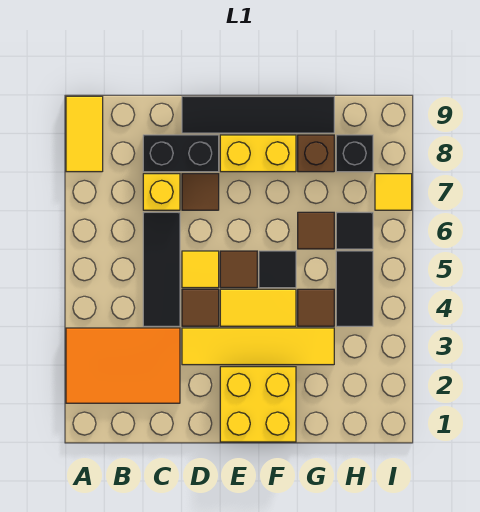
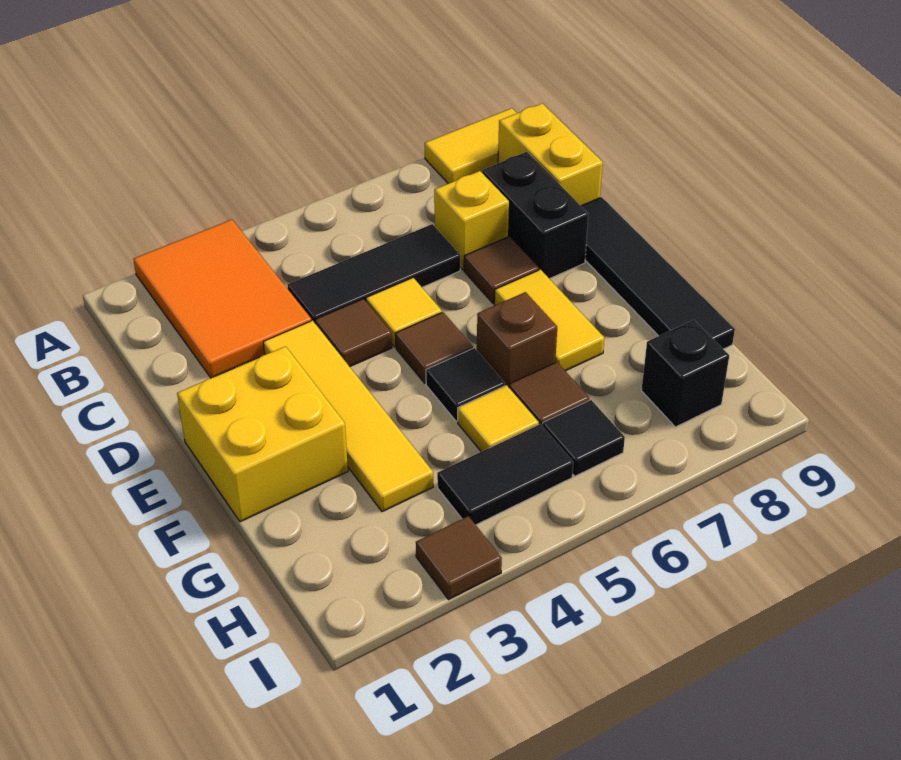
yellow tile E4:F4 level 1 -> yellow tile E7:F7 level 1
yellow brick E8:F8 level 1 -> yellow brick B9:C9 level 1
brown tile G4 level 1 -> brown tile I3 level 1
brown brick G8 level 1 -> brown brick F6 level 1
yellow tile I7 level 1 -> yellow tile G5 level 1

